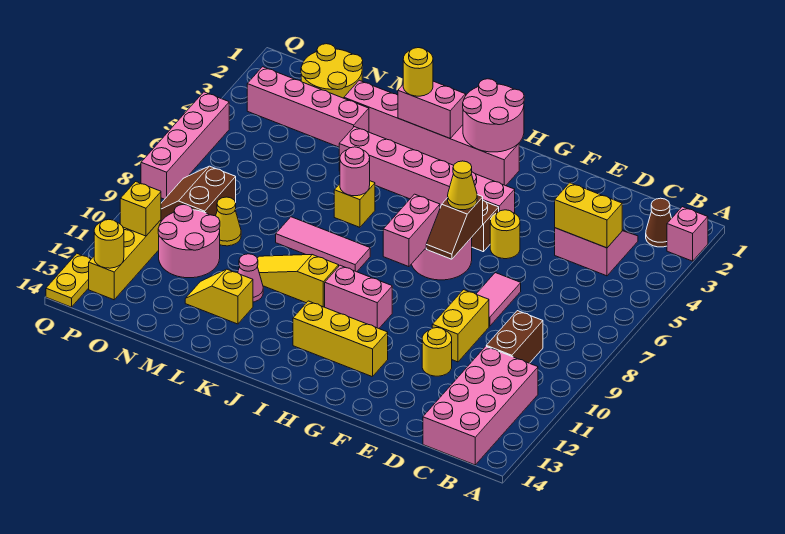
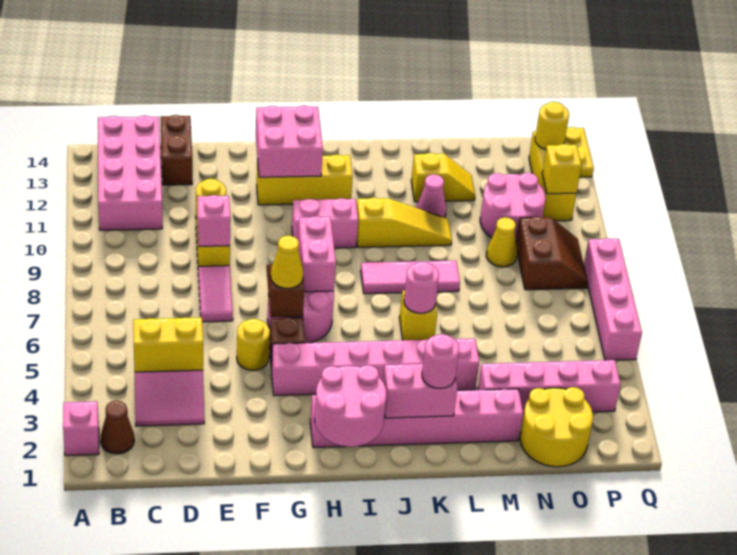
brown brick C9:C10 level 1 -> brown brick D13:D14 level 1
none -> pink brick E9 level 2
none -> pink brick G12:H13 level 2
yellow round brick K2 level 3 -> pink round brick K2 level 3

